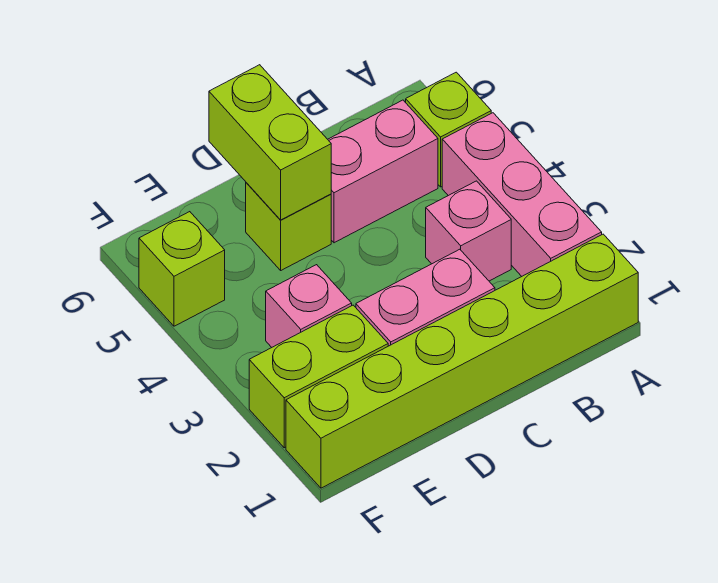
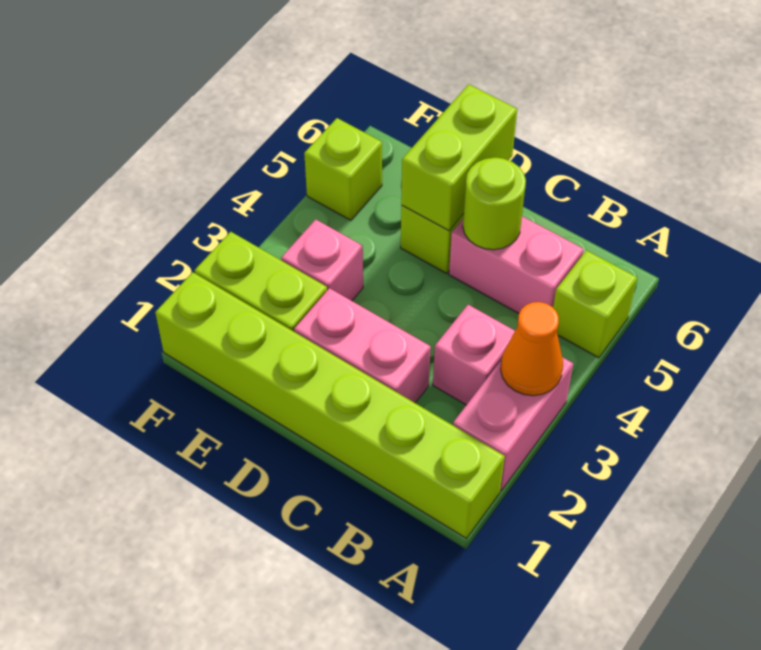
pink brick A2:A4 level 1 -> pink brick A2:A3 level 1
none -> orange cone A3 level 2
none -> lime round brick C5 level 2

